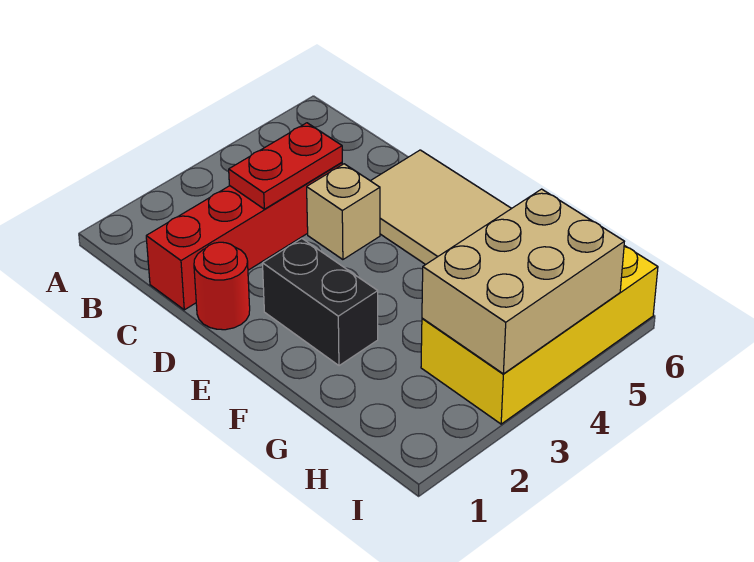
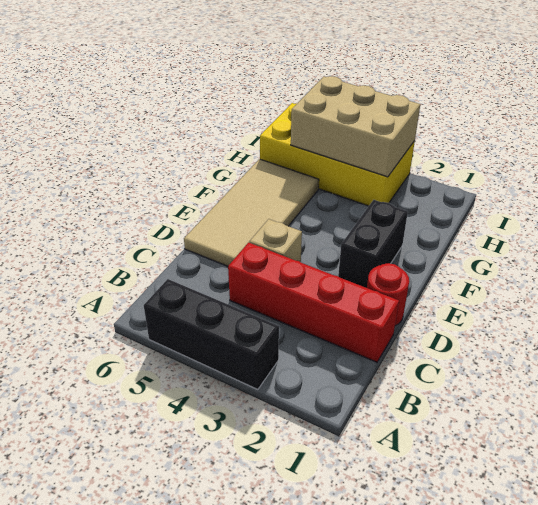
none -> black brick A3:A5 level 1
red plate C3:C4 level 2 -> none

